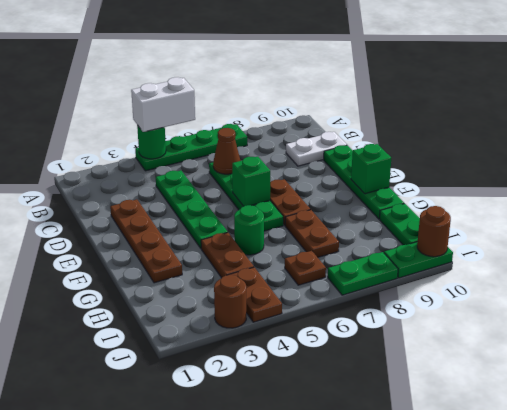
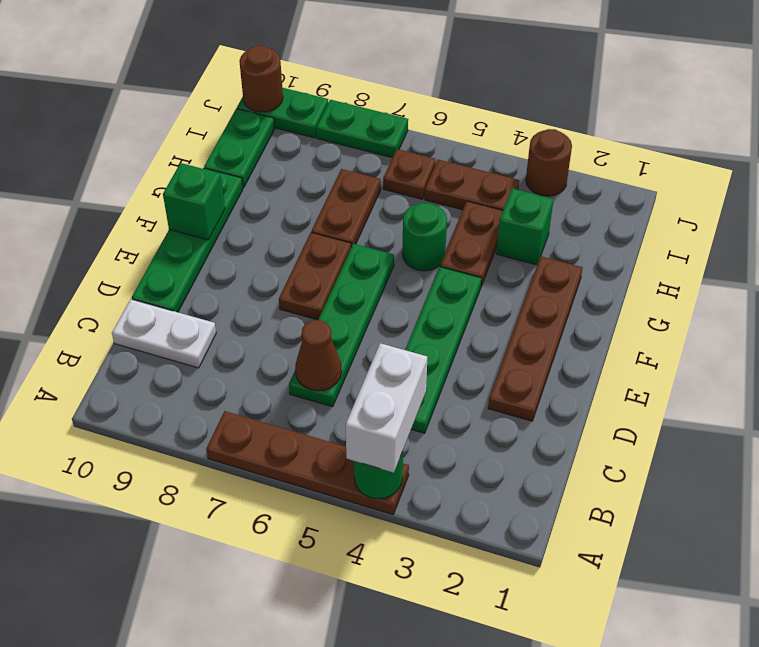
green plate A4:A7 level 1 -> brown plate A4:A7 level 1
white brick A4:A5 level 3 -> white brick A4:B4 level 3
green brick E6 level 2 -> green brick H3 level 1
brown plate I4:J4 level 1 -> brown plate I4:I5 level 1

